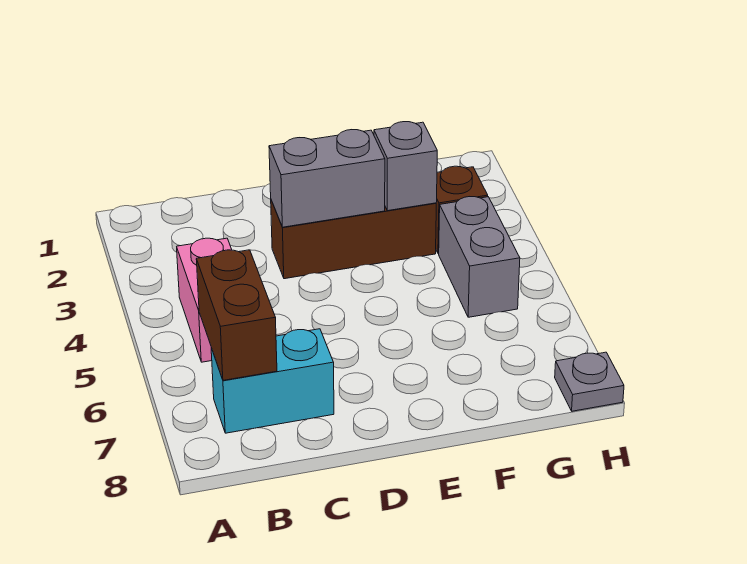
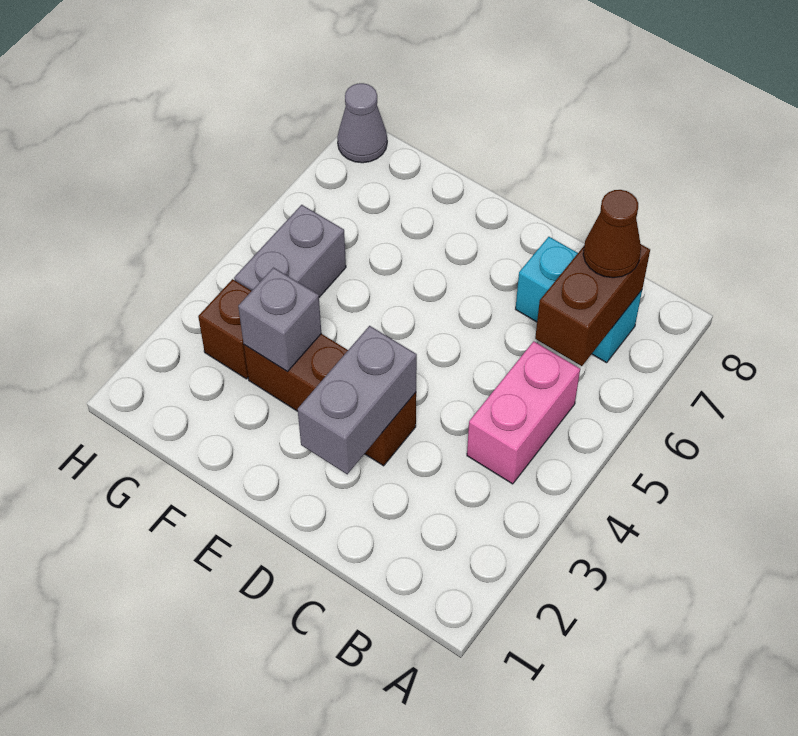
none -> brown cone B7 level 3
grey brick D3:E3 level 2 -> grey brick D2:D3 level 2
grey plate H8 level 1 -> grey cone H8 level 1

